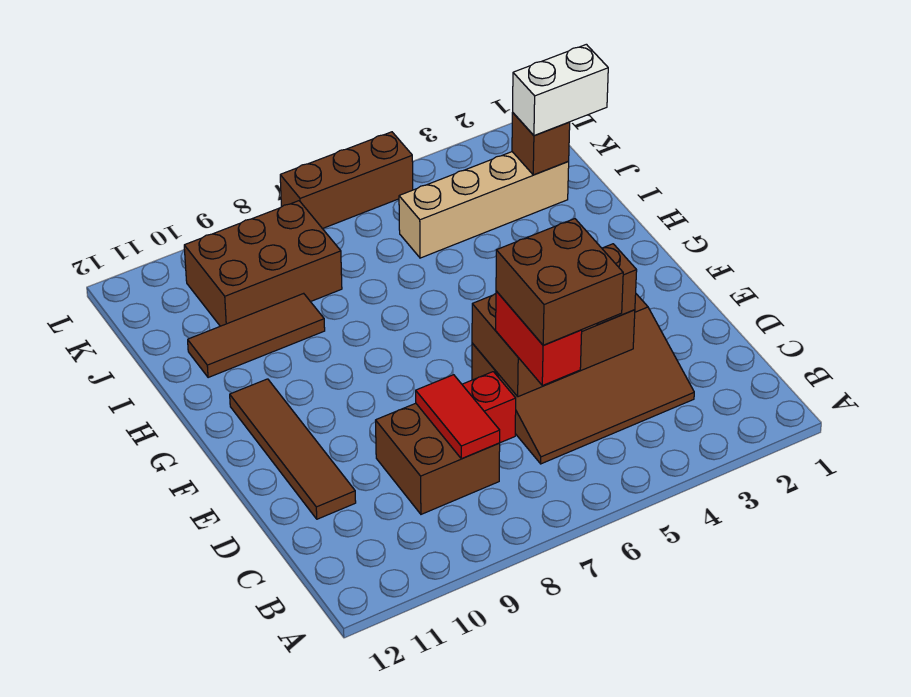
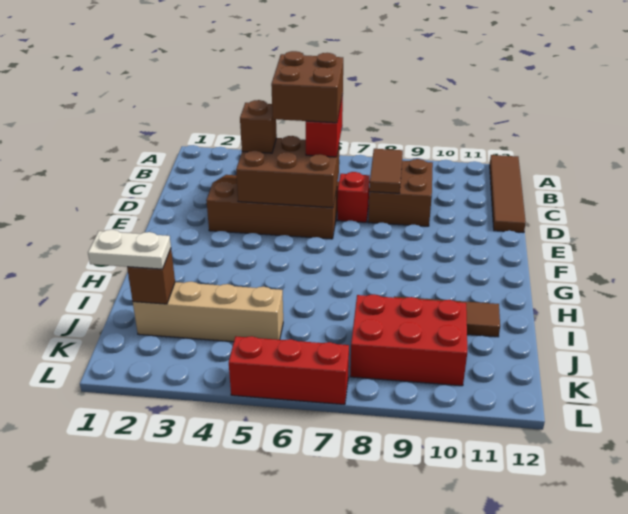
red tile C8:D8 level 2 -> brown tile C8:D8 level 2
brown tile D11:G11 level 1 -> brown tile A12:D12 level 1
white brick J1:J2 level 3 -> white plate J1:J2 level 3
brown brick J8:K10 level 1 -> red brick J8:K10 level 1
brown brick L5:L7 level 1 -> red brick L5:L7 level 1

